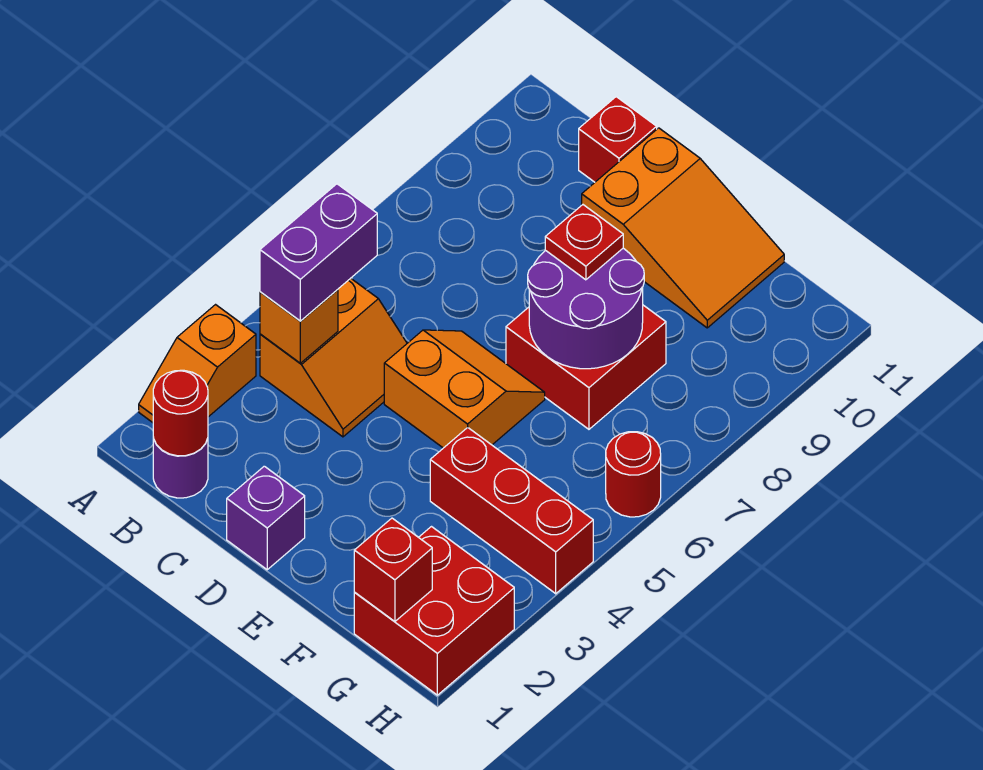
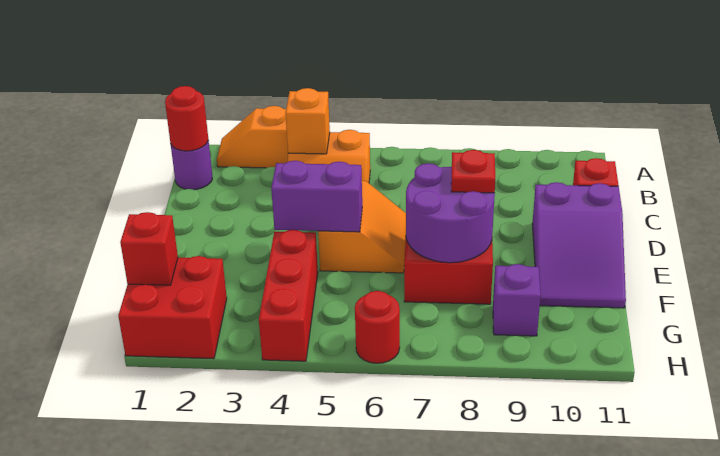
purple brick B4:B5 level 3 -> purple brick E4:E5 level 2
purple brick D1 level 1 -> purple brick G9 level 1
orange slope D10:F11 level 1 top D -> purple slope D10:F11 level 1 top D

